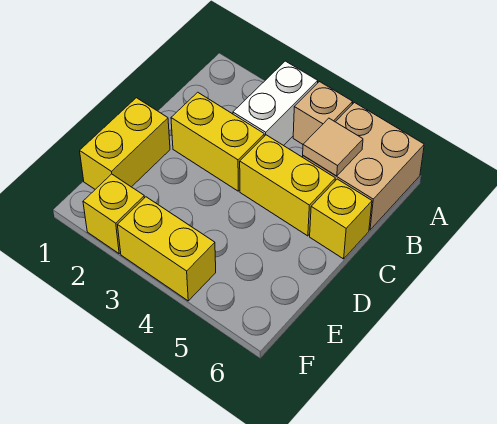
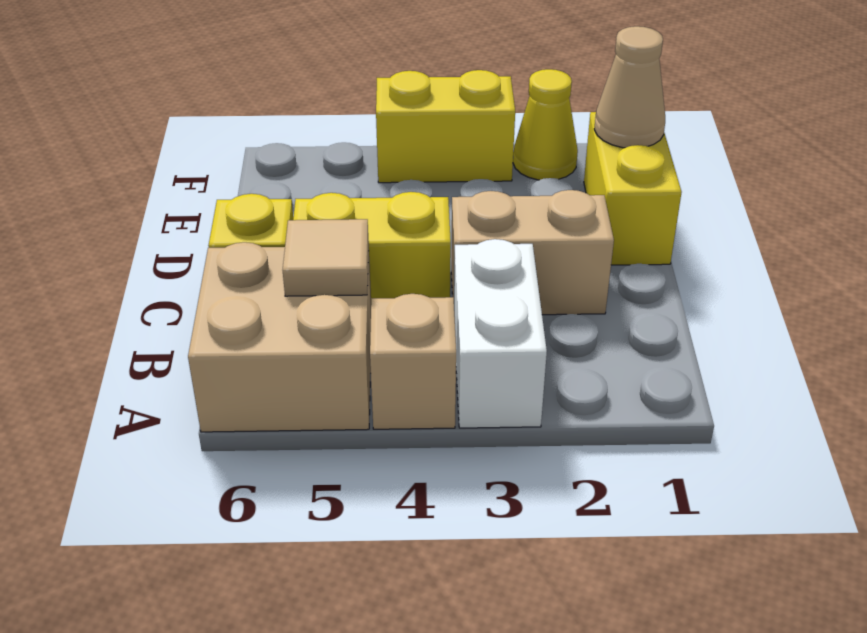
yellow brick C2:C3 level 1 -> tan brick C2:C3 level 1
none -> tan cone E1 level 2
yellow brick F2 level 1 -> yellow cone F2 level 1

